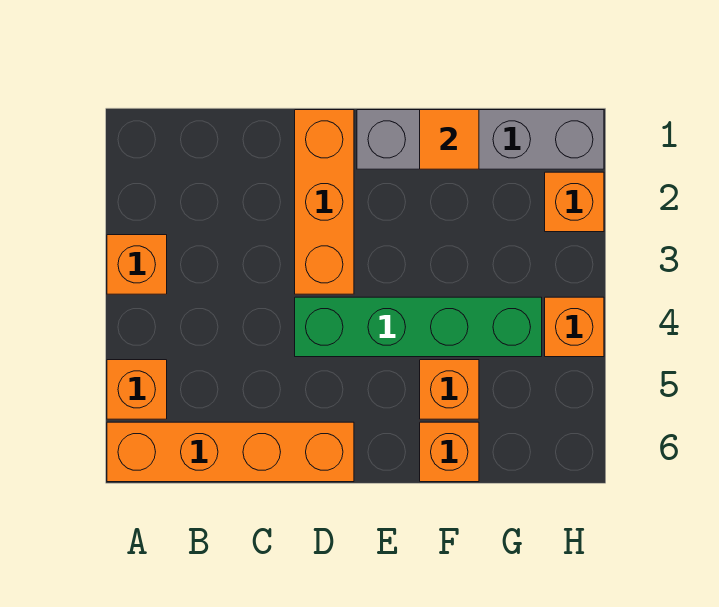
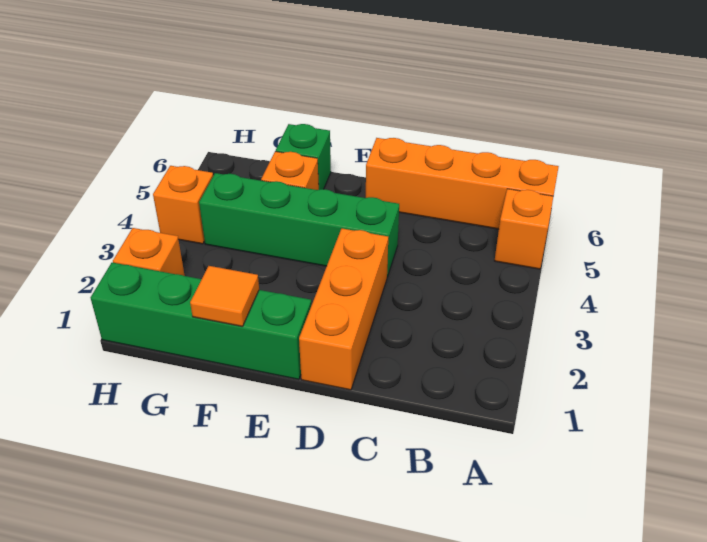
orange brick A3 level 1 -> none
grey brick E1:H1 level 1 -> green brick E1:H1 level 1
orange brick F6 level 1 -> green brick F6 level 1

